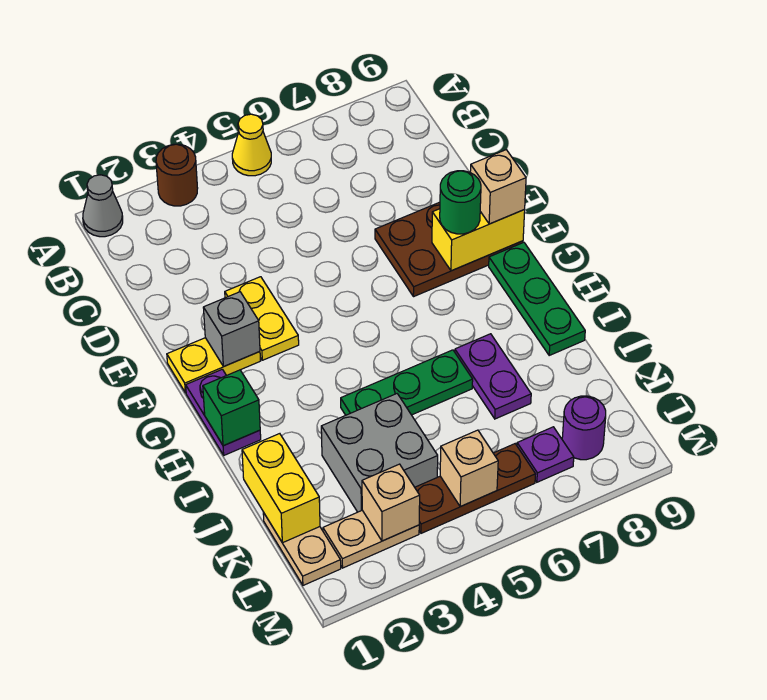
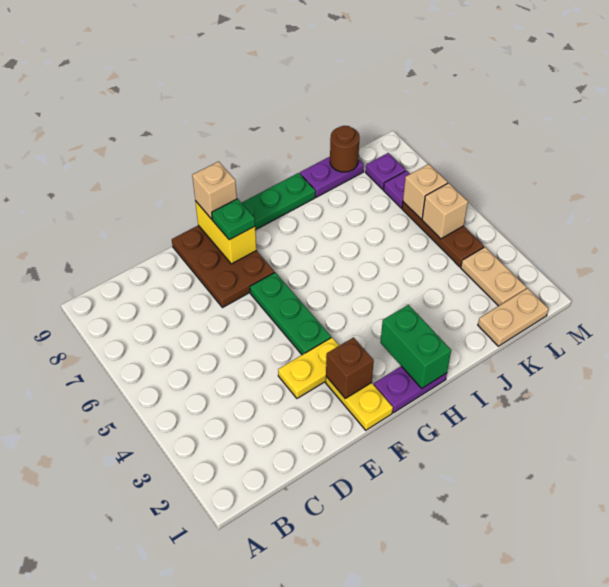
grey cone A1 level 1 -> none
brown round brick A3 level 1 -> brown round brick K9 level 2
yellow cone A5 level 1 -> none
grey brick F2 level 2 -> brown brick F2 level 2
green round brick F8 level 3 -> green plate F8 level 3
green brick H1 level 2 -> green brick H1:H2 level 2
green plate I4:I6 level 1 -> green plate F4:F6 level 1
purple plate I7:J7 level 1 -> purple plate J9:K9 level 1
yellow brick J1:K1 level 2 -> none
grey brick J3:K4 level 1 -> none
tan brick L3 level 2 -> tan brick L6 level 2
purple round brick L8 level 1 -> purple plate L8 level 1

